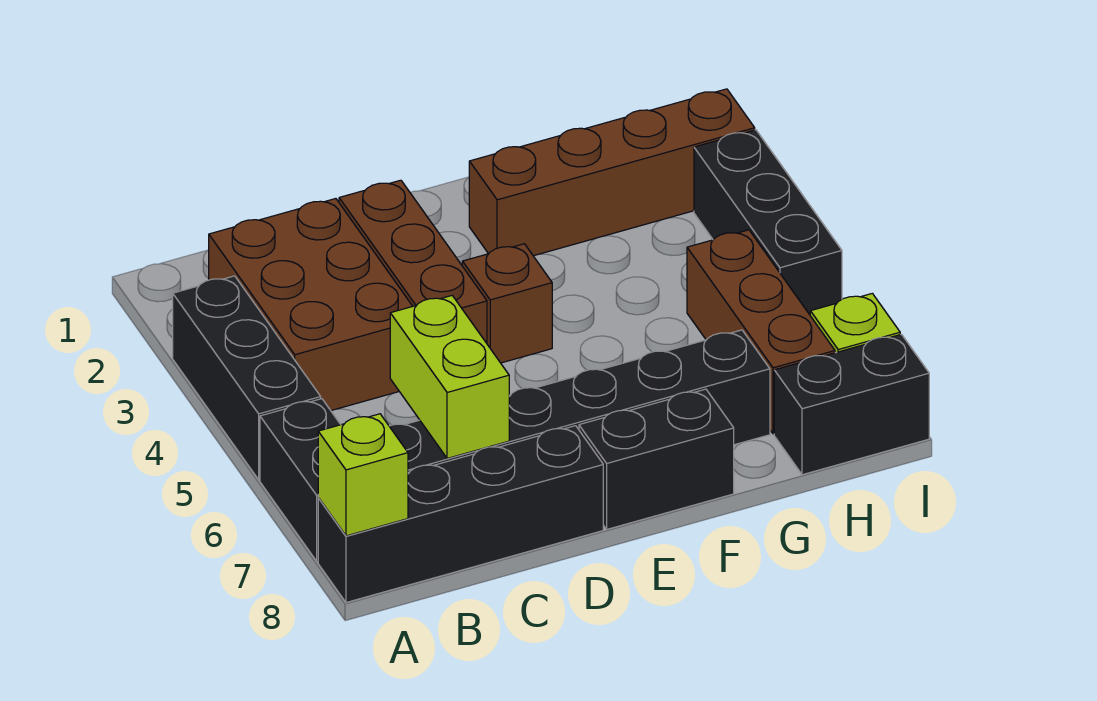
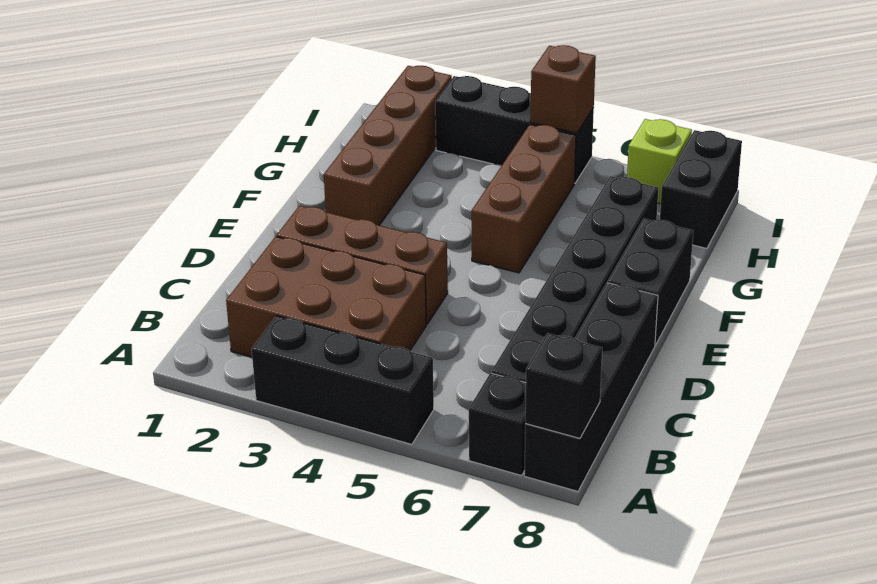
black brick A6:A7 level 1 -> black brick A7 level 1
lime brick A8 level 2 -> black brick A8 level 2
lime brick C6:C7 level 2 -> none
brown brick E4 level 1 -> brown brick I5 level 2
brown brick H5:H7 level 1 -> brown brick F5:H5 level 1

